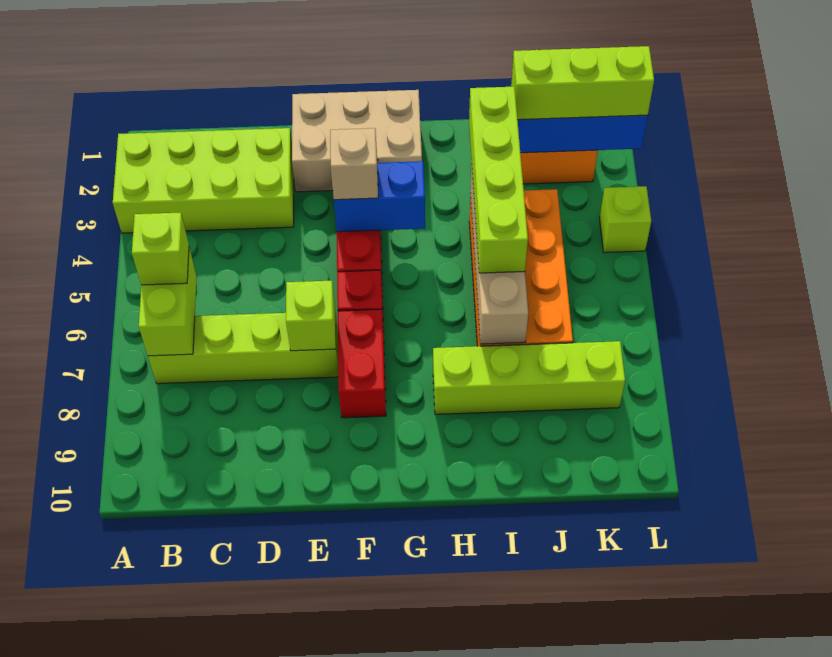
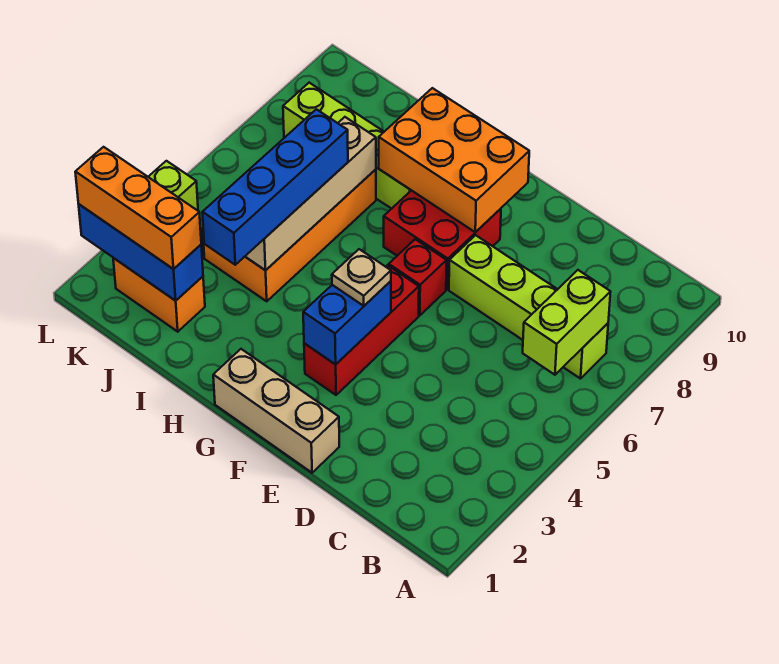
lime brick A2:D3 level 1 -> none
lime brick B6 level 3 -> none
tan brick E1:G2 level 1 -> tan brick E1:G1 level 1
lime brick E7 level 2 -> none
blue brick F4:G4 level 2 -> blue brick F3:F4 level 2
tan brick F4 level 3 -> tan plate F4 level 3
red brick F7:F8 level 1 -> red brick F7:G8 level 1
none -> orange brick F8:H9 level 2
lime brick I3:I6 level 3 -> blue brick I3:I6 level 3
lime brick J2:L2 level 3 -> orange brick J2:L2 level 3

